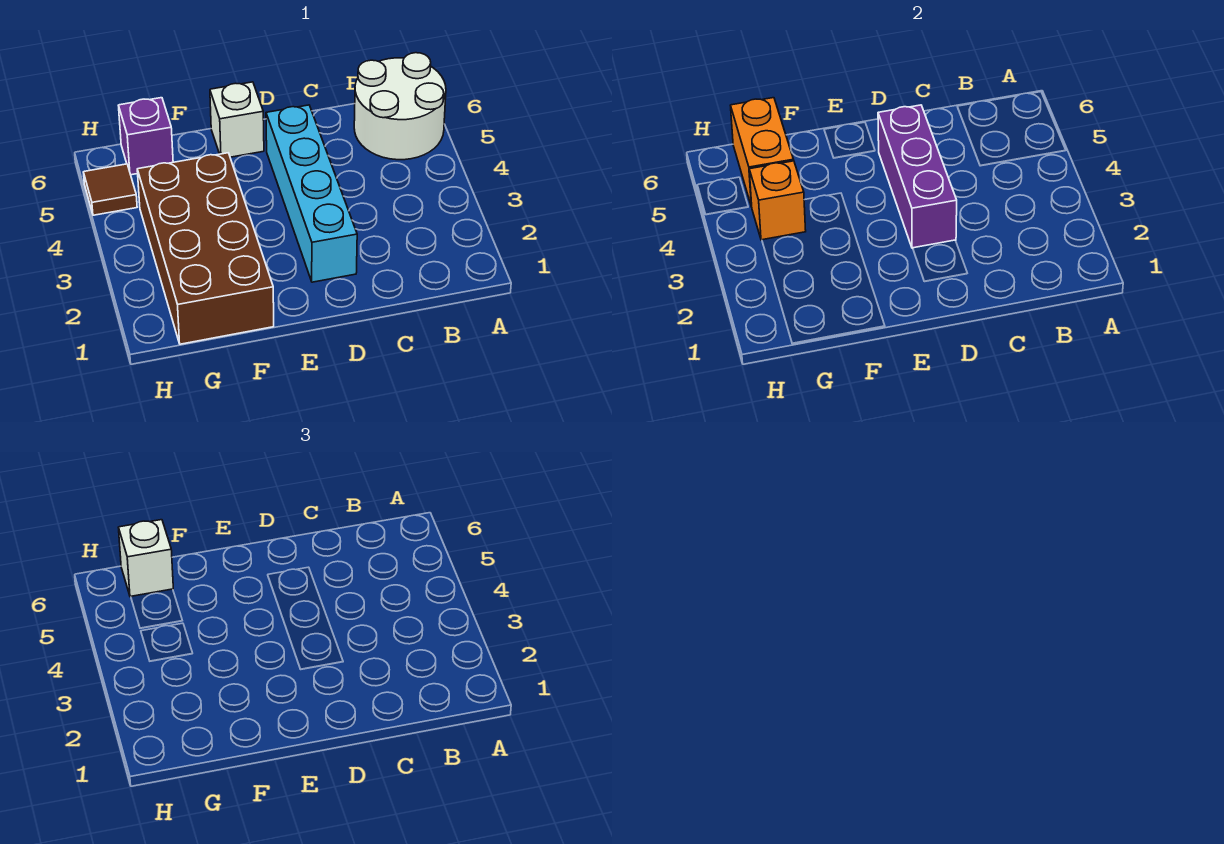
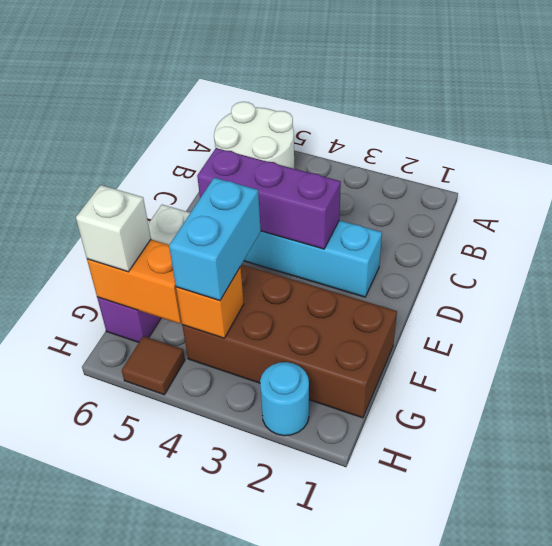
none -> cyan brick F4:G4 level 3
none -> cyan round brick H2 level 1

